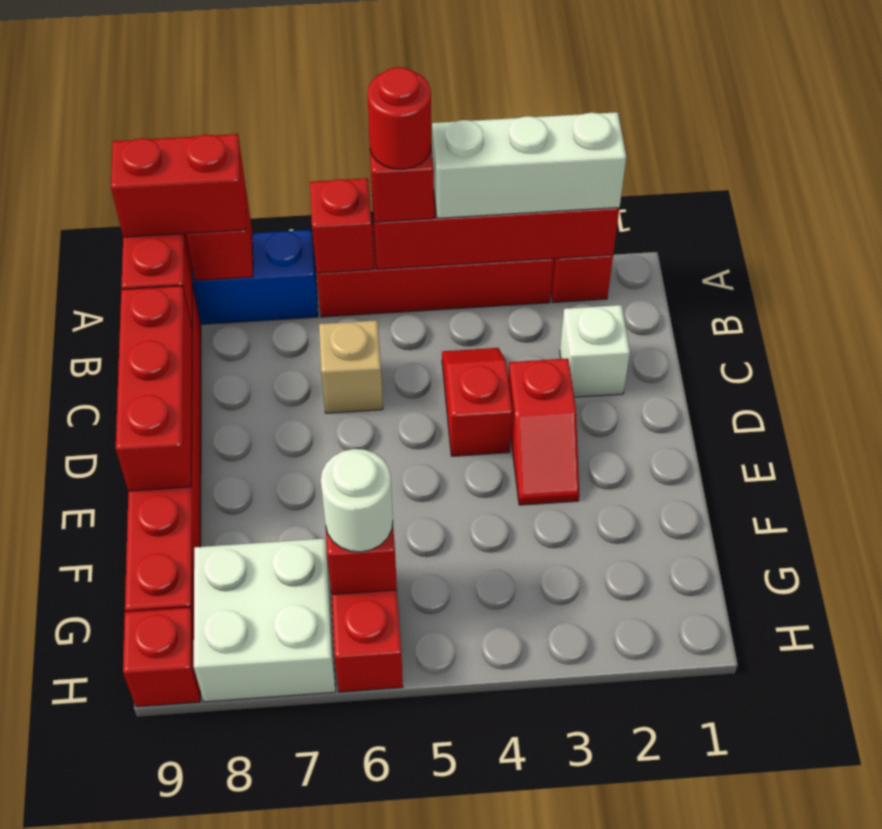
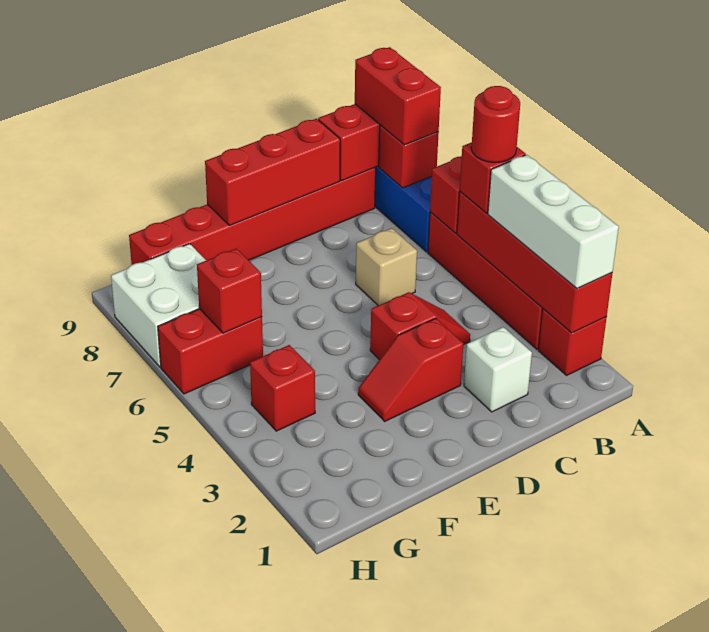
white round brick G6 level 3 -> none
red brick H9 level 1 -> red brick G4 level 1

